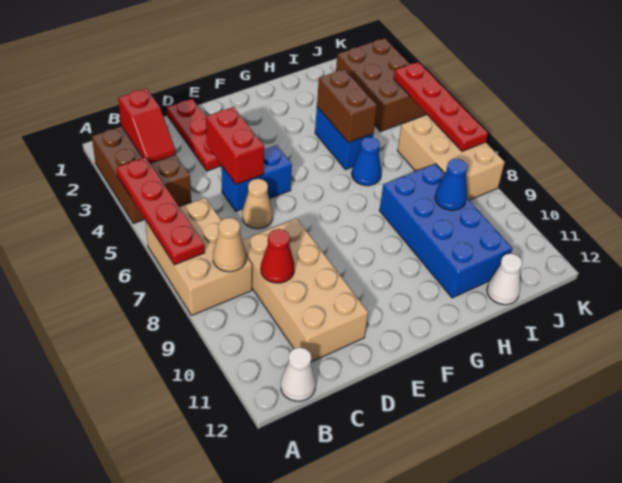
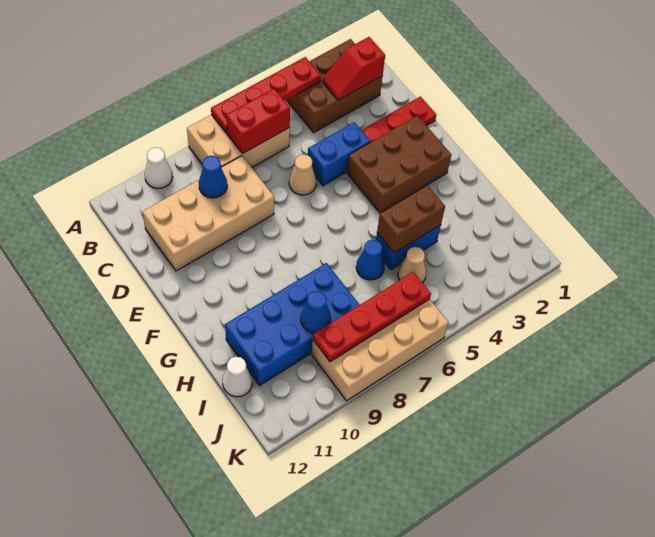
tan cone B8 level 2 -> tan cone I5 level 1
white cone B12 level 1 -> white cone A10 level 1
red cone C9 level 2 -> blue cone C9 level 2
red brick D4:D5 level 2 -> red brick B6:B7 level 2
blue brick D5:E5 level 1 -> blue brick D4:D5 level 1
brown brick J2:K4 level 1 -> brown brick E2:F4 level 1
tan brick J6:K8 level 1 -> tan brick J6:K9 level 1
red plate K4:K7 level 2 -> red plate J6:J9 level 2

